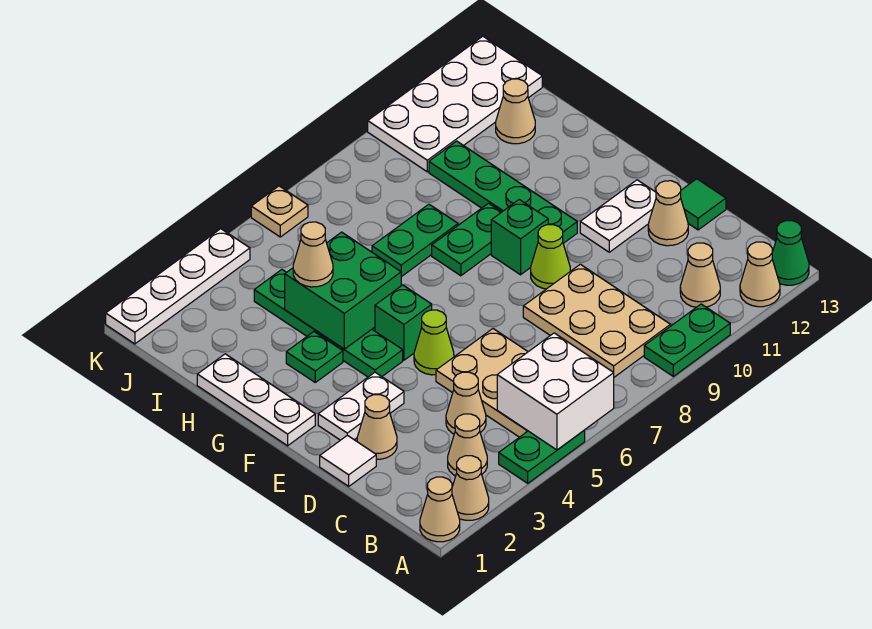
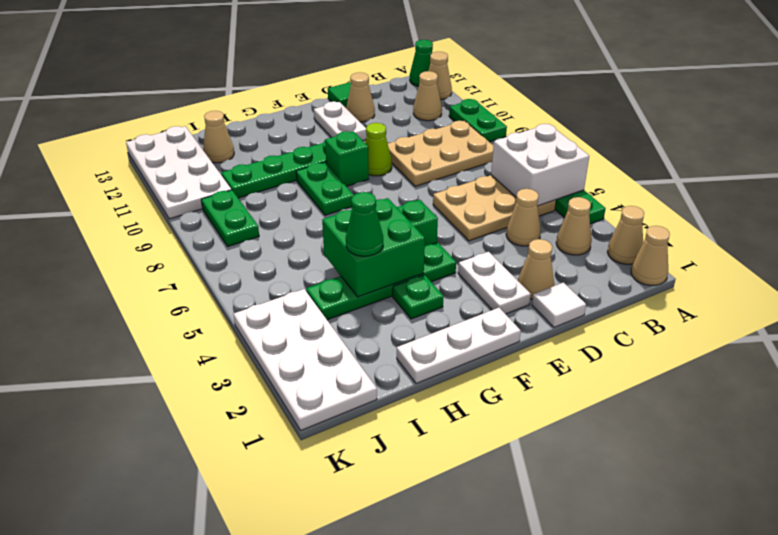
lime cone E5 level 1 -> none
tan cone H4 level 3 -> green cone H4 level 3
green plate H7:H8 level 1 -> green plate J8:J9 level 1
white plate K1:K4 level 1 -> white plate J1:K4 level 1
tan plate K6 level 1 -> none

